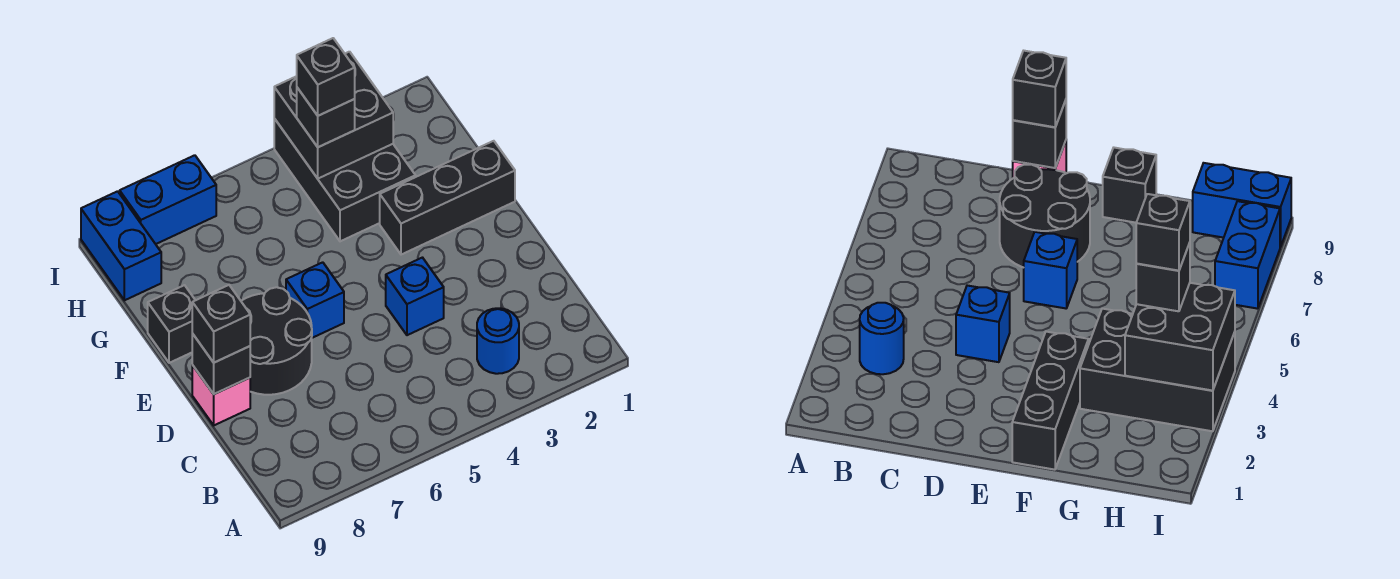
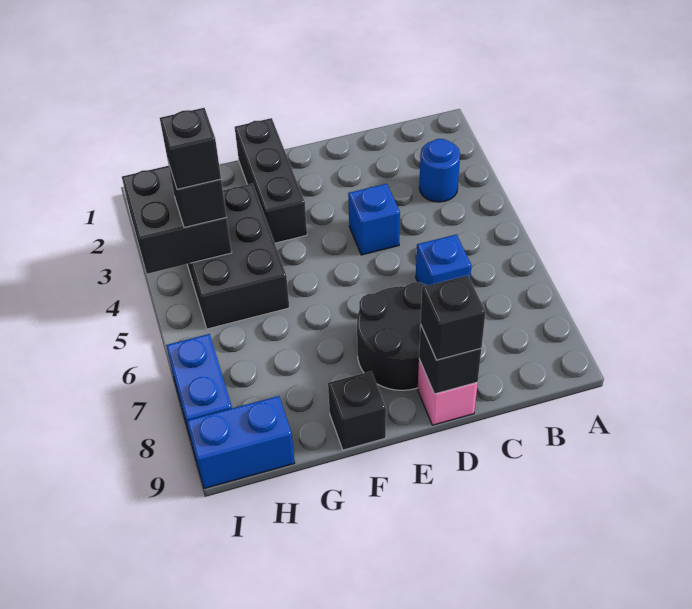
blue brick E6 level 1 -> blue brick C6 level 1
black brick G3:I4 level 1 -> black brick G3:H5 level 1

